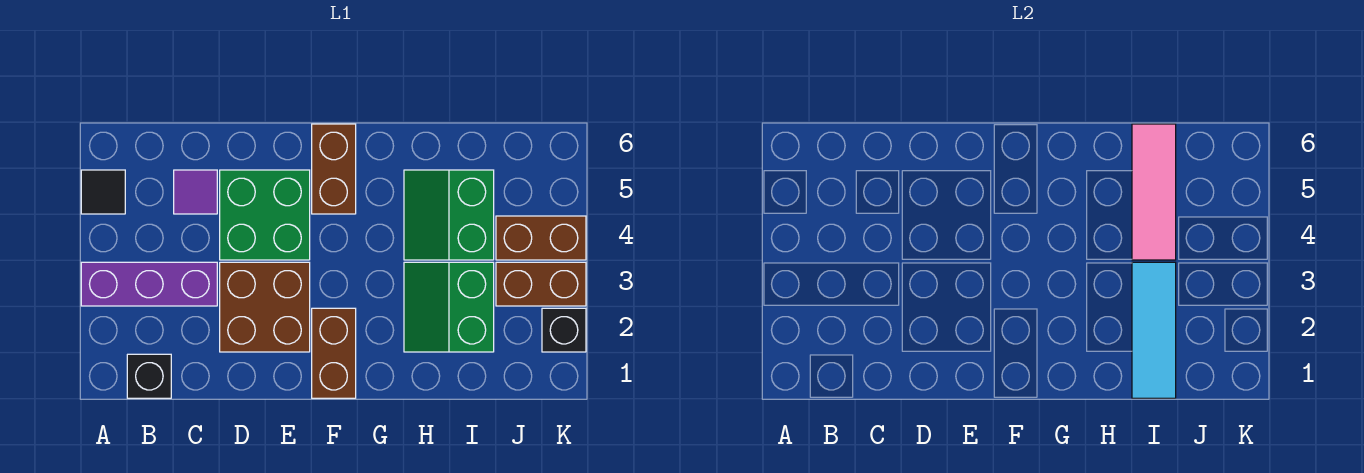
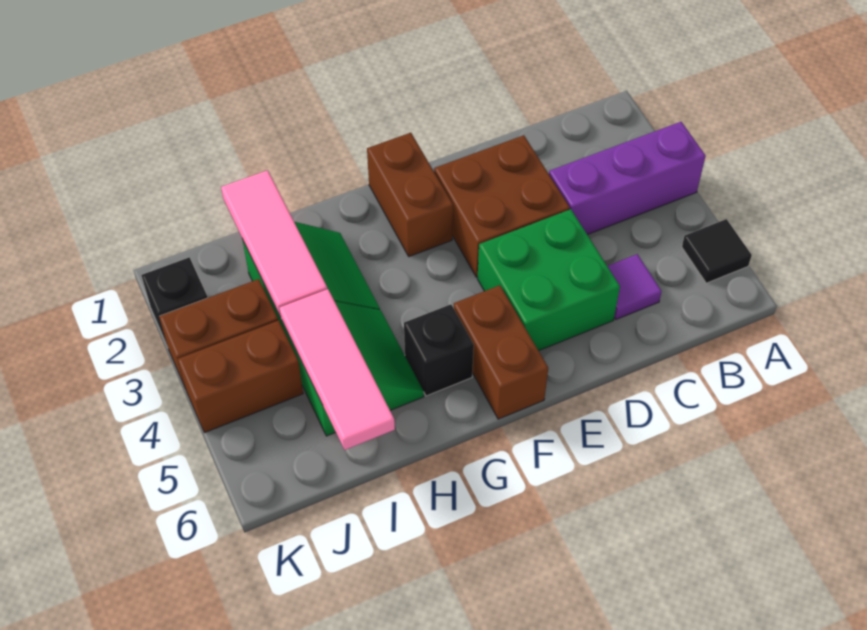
black brick B1 level 1 -> black brick G5 level 1
cyan tile I1:I3 level 2 -> pink tile I1:I3 level 2

